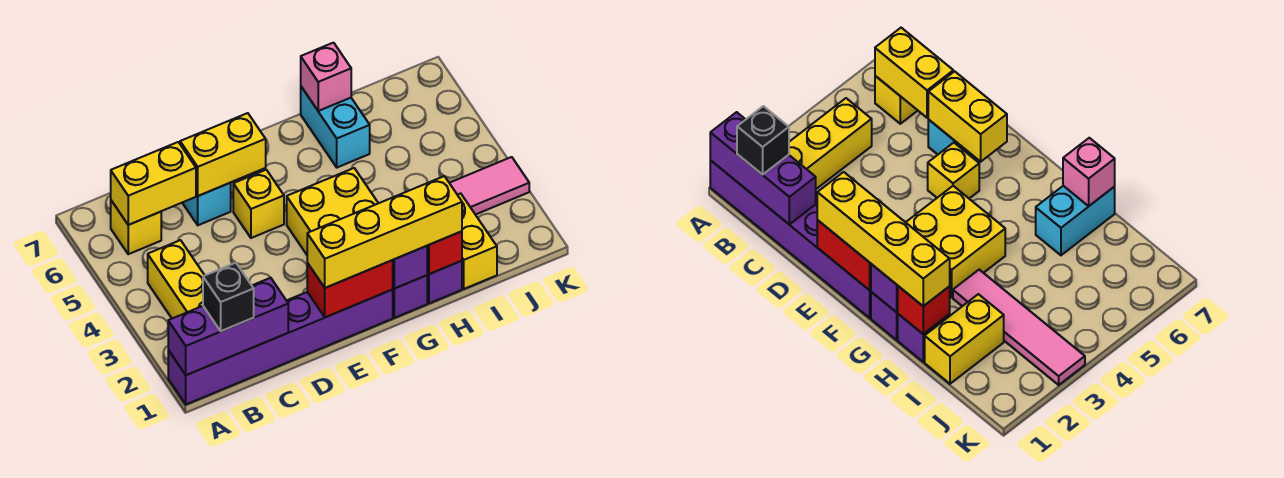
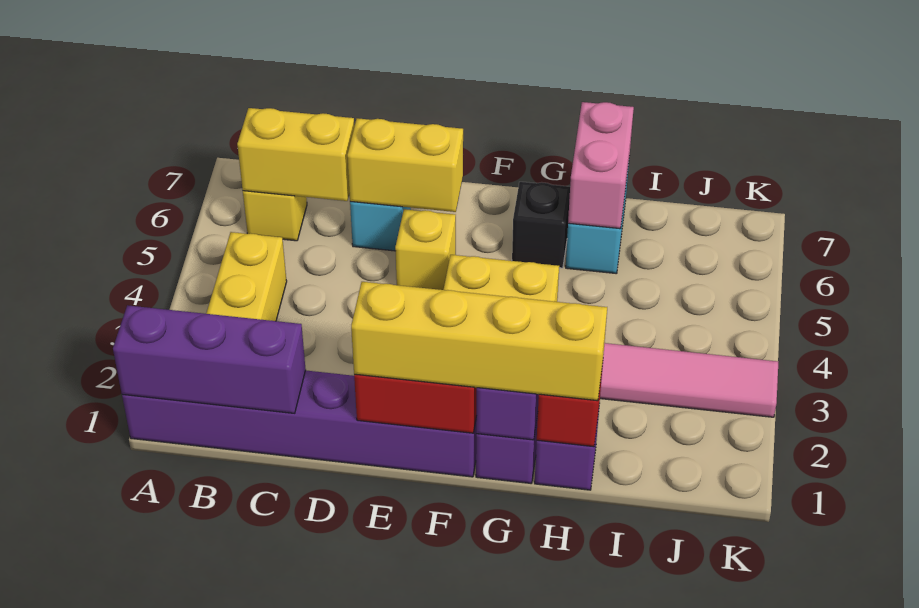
black brick B1 level 3 -> black brick G6 level 1
pink brick H7 level 2 -> pink brick H6:H7 level 2
yellow brick I1:I2 level 1 -> none

